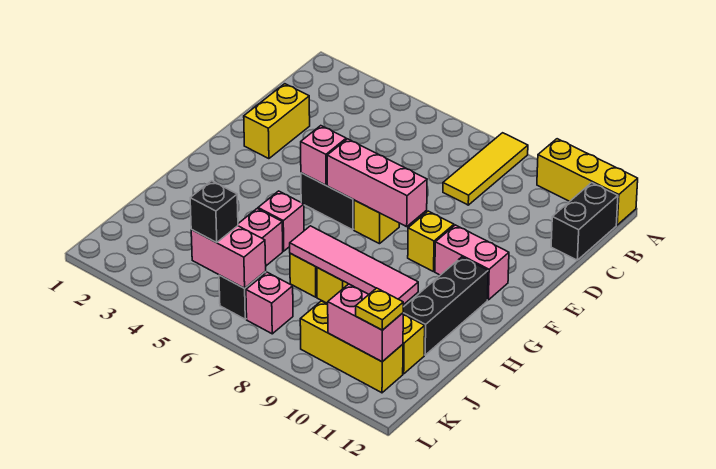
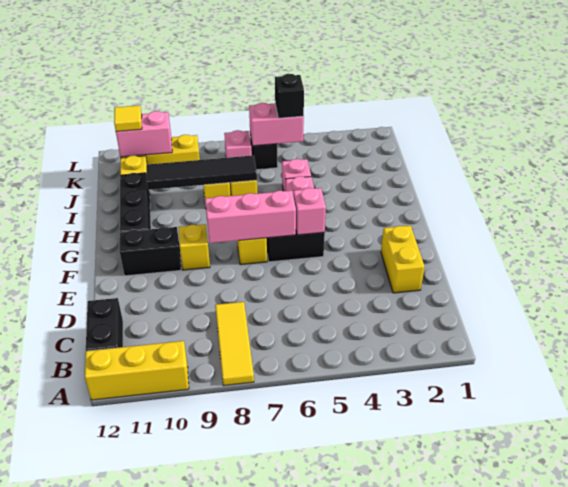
pink brick F10:F11 level 1 -> black brick F10:F11 level 1
pink tile I7:I10 level 2 -> black tile I7:I10 level 2
yellow plate K11 level 3 -> yellow tile K11 level 3

